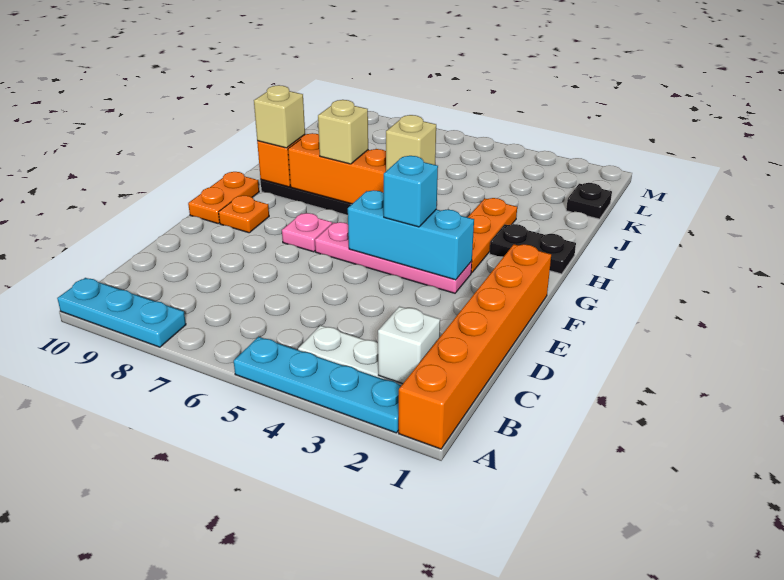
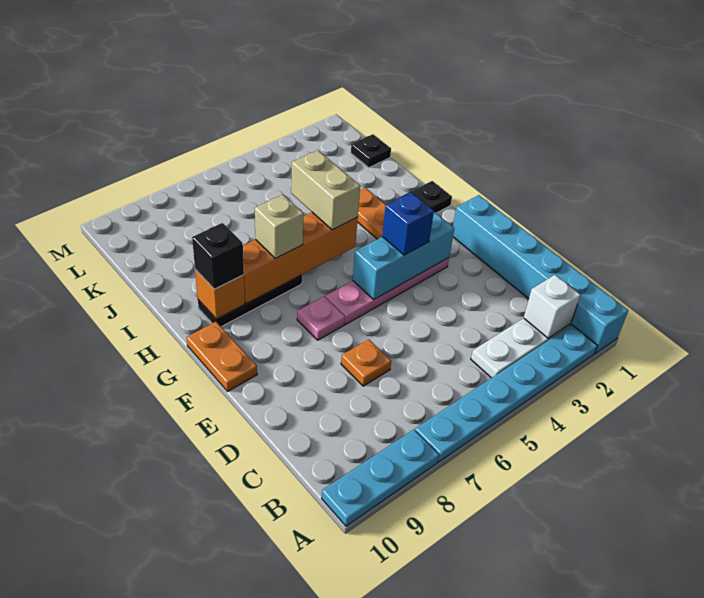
orange brick A1:F1 level 1 -> cyan brick A1:F1 level 1
cyan plate A2:A5 level 1 -> cyan plate A2:A7 level 1
cyan brick F4 level 3 -> blue brick F4 level 3
orange plate F9 level 1 -> orange plate D7 level 1
tan brick H5 level 3 -> tan brick H5:I5 level 3
tan brick H9 level 3 -> black brick H9 level 3

